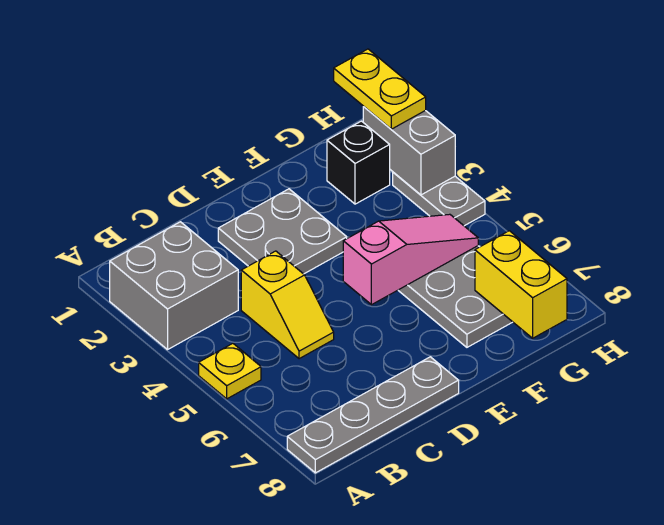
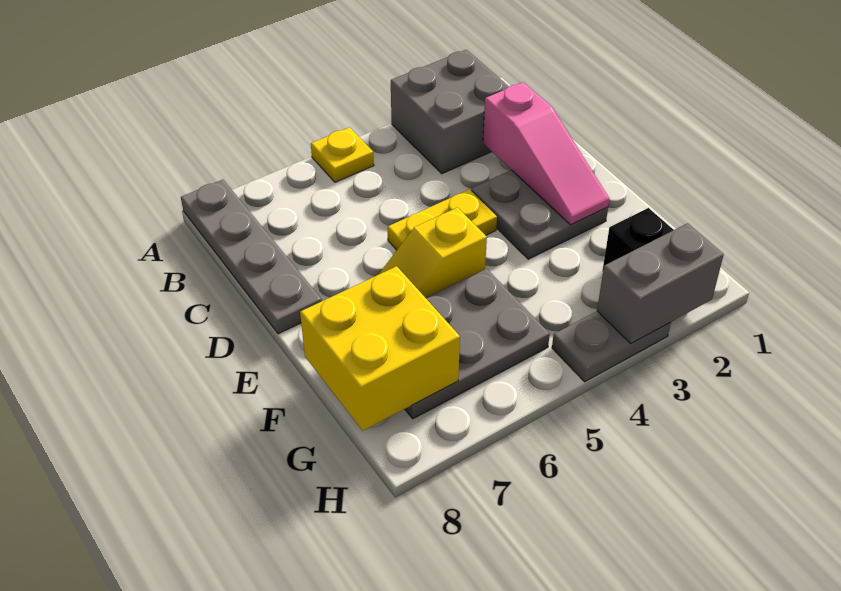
yellow slope C4:C5 level 1 top 4 -> yellow slope E5:E6 level 1 top 5
pink slope E5:G5 level 2 top E -> pink slope C2:E2 level 2 top C
yellow brick G7:G8 level 2 -> yellow brick F7:G8 level 2
yellow plate H1:H2 level 3 -> yellow plate D4:D5 level 1

